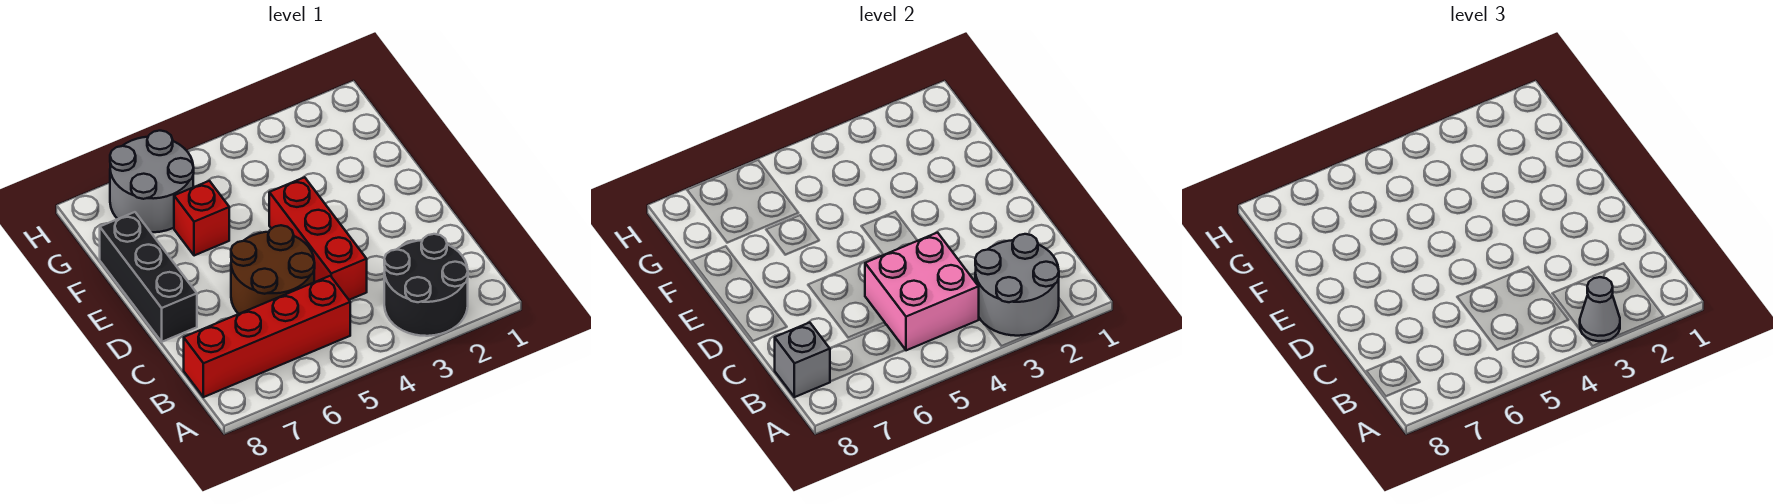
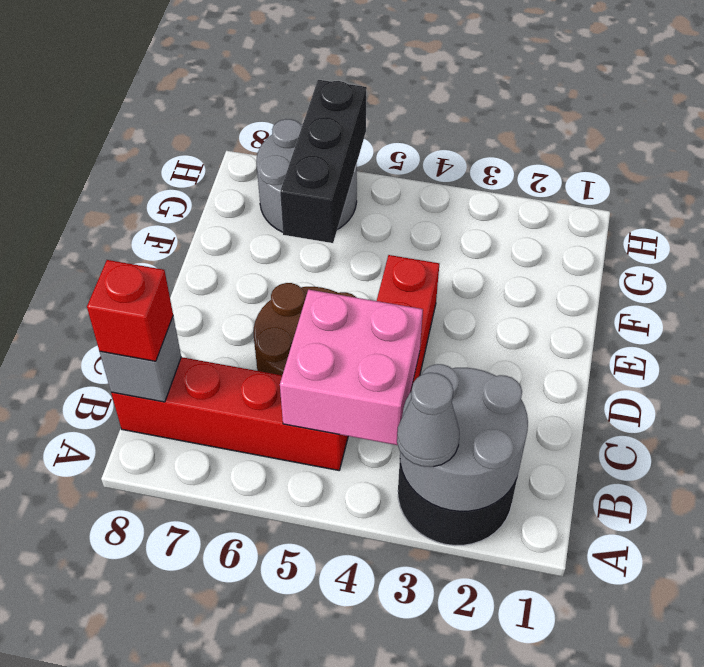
black brick D8:F8 level 1 -> black brick F6:H6 level 2
red brick F6 level 1 -> red brick B8 level 3

